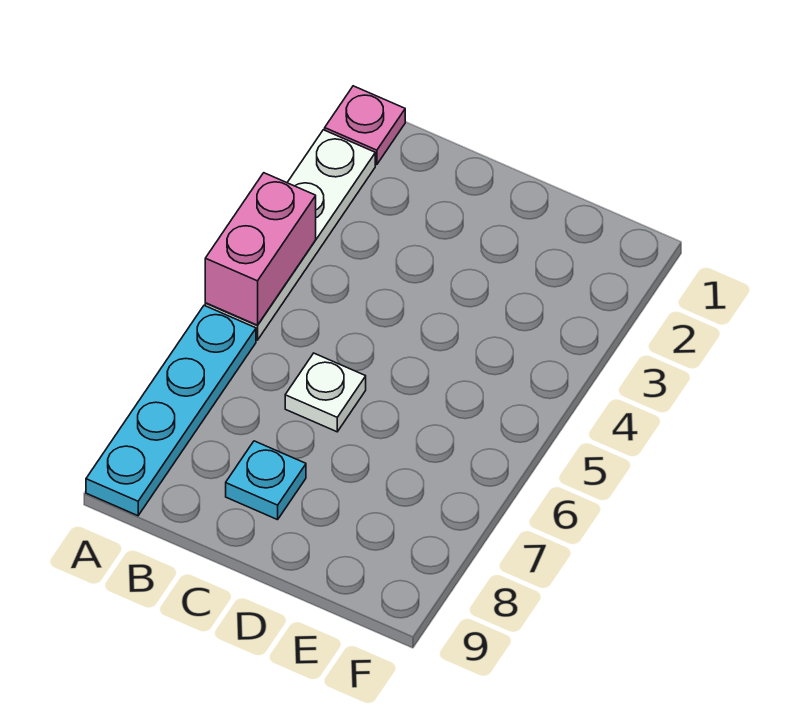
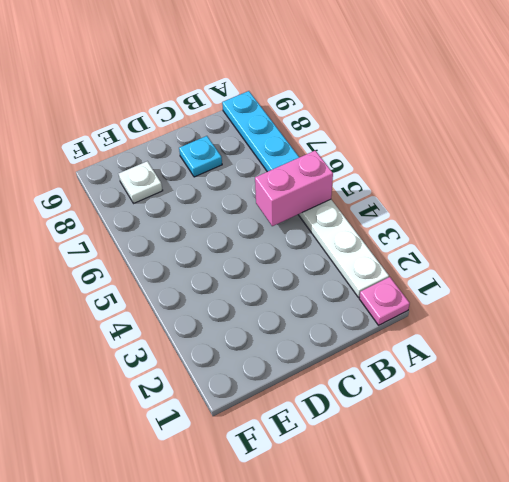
pink brick A4:A5 level 2 -> pink brick A5:B5 level 2
white plate C6 level 1 -> white plate E8 level 1

